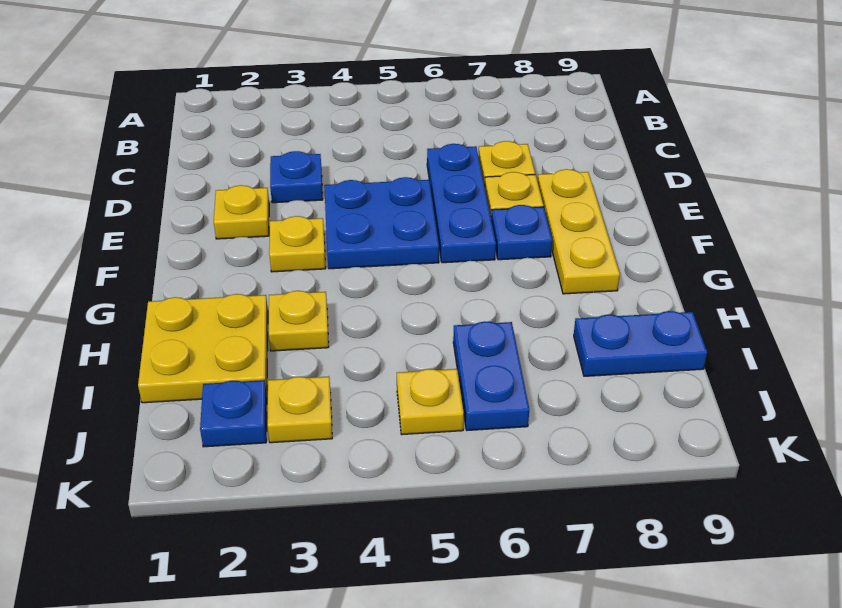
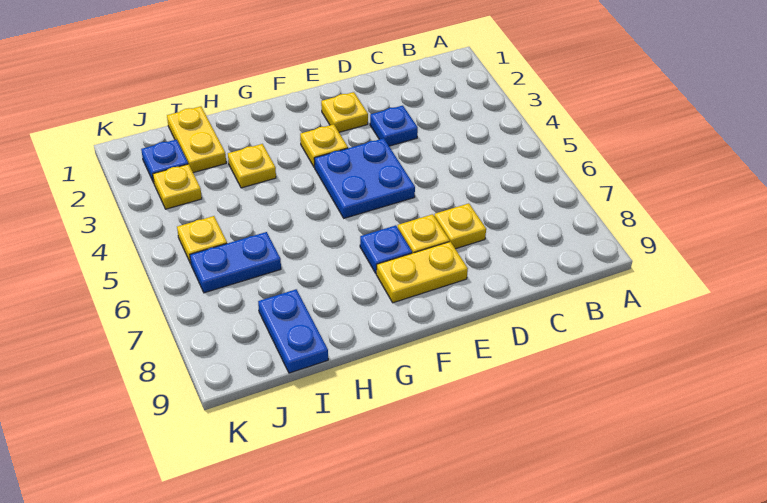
blue plate D6:F6 level 1 -> none
yellow plate E8:G8 level 1 -> yellow plate E8:F8 level 1
yellow plate H1:I2 level 1 -> yellow plate I1:I2 level 1

